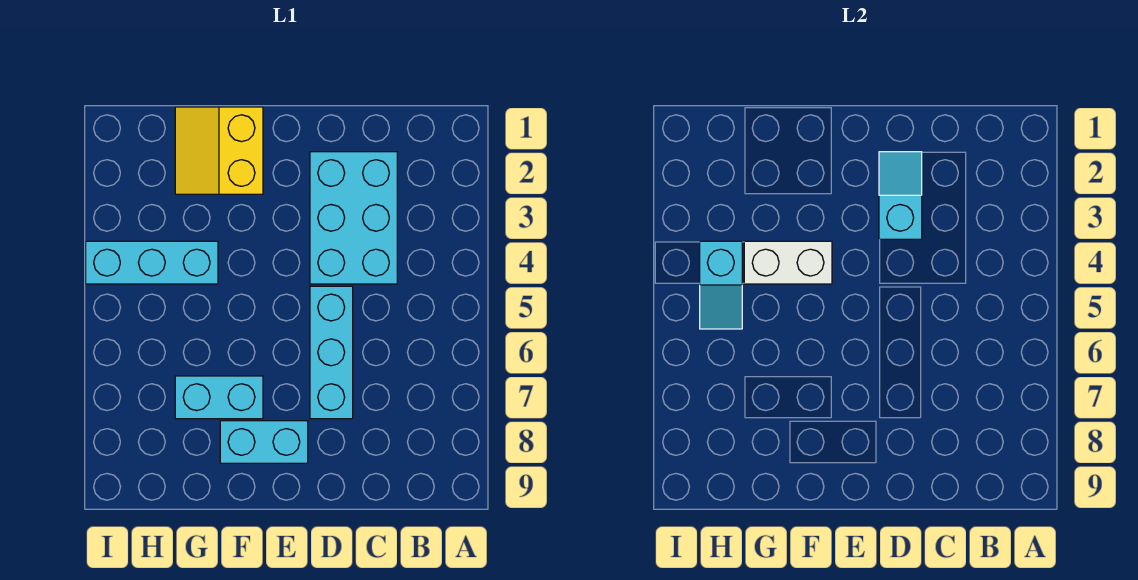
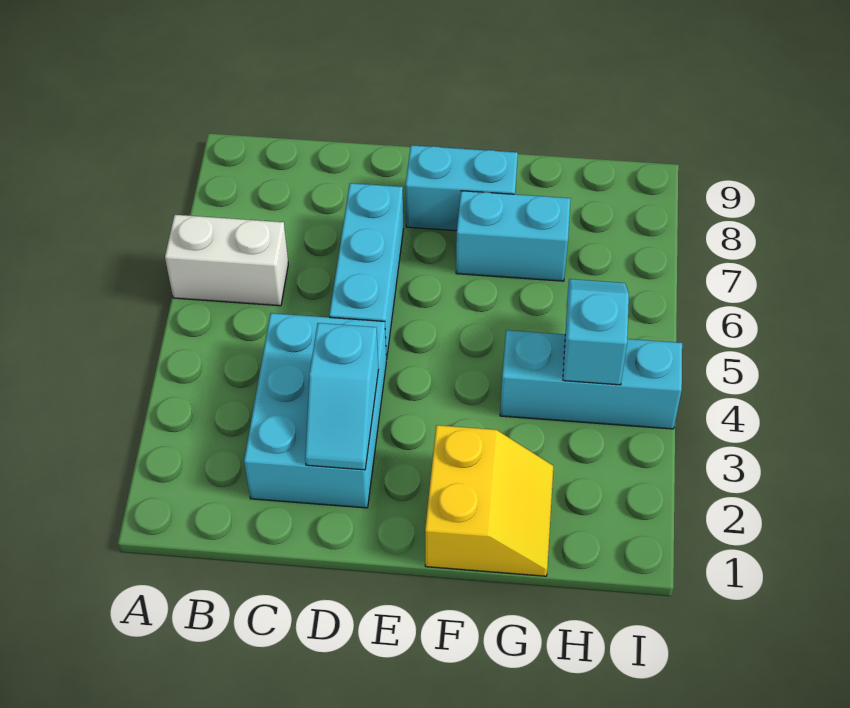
white brick F4:G4 level 2 -> white brick A6:B6 level 1

